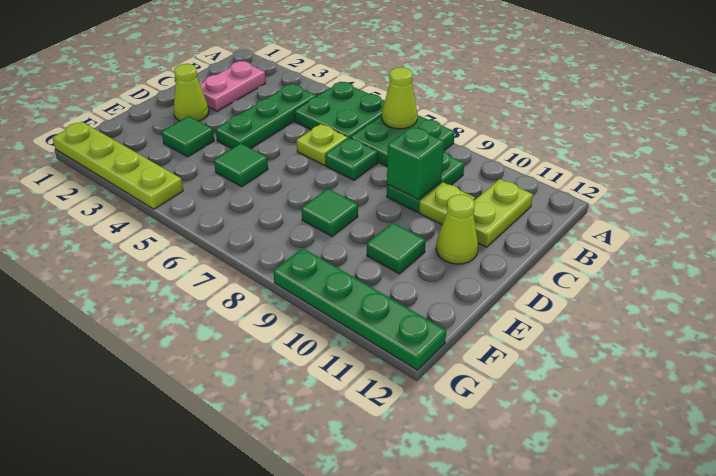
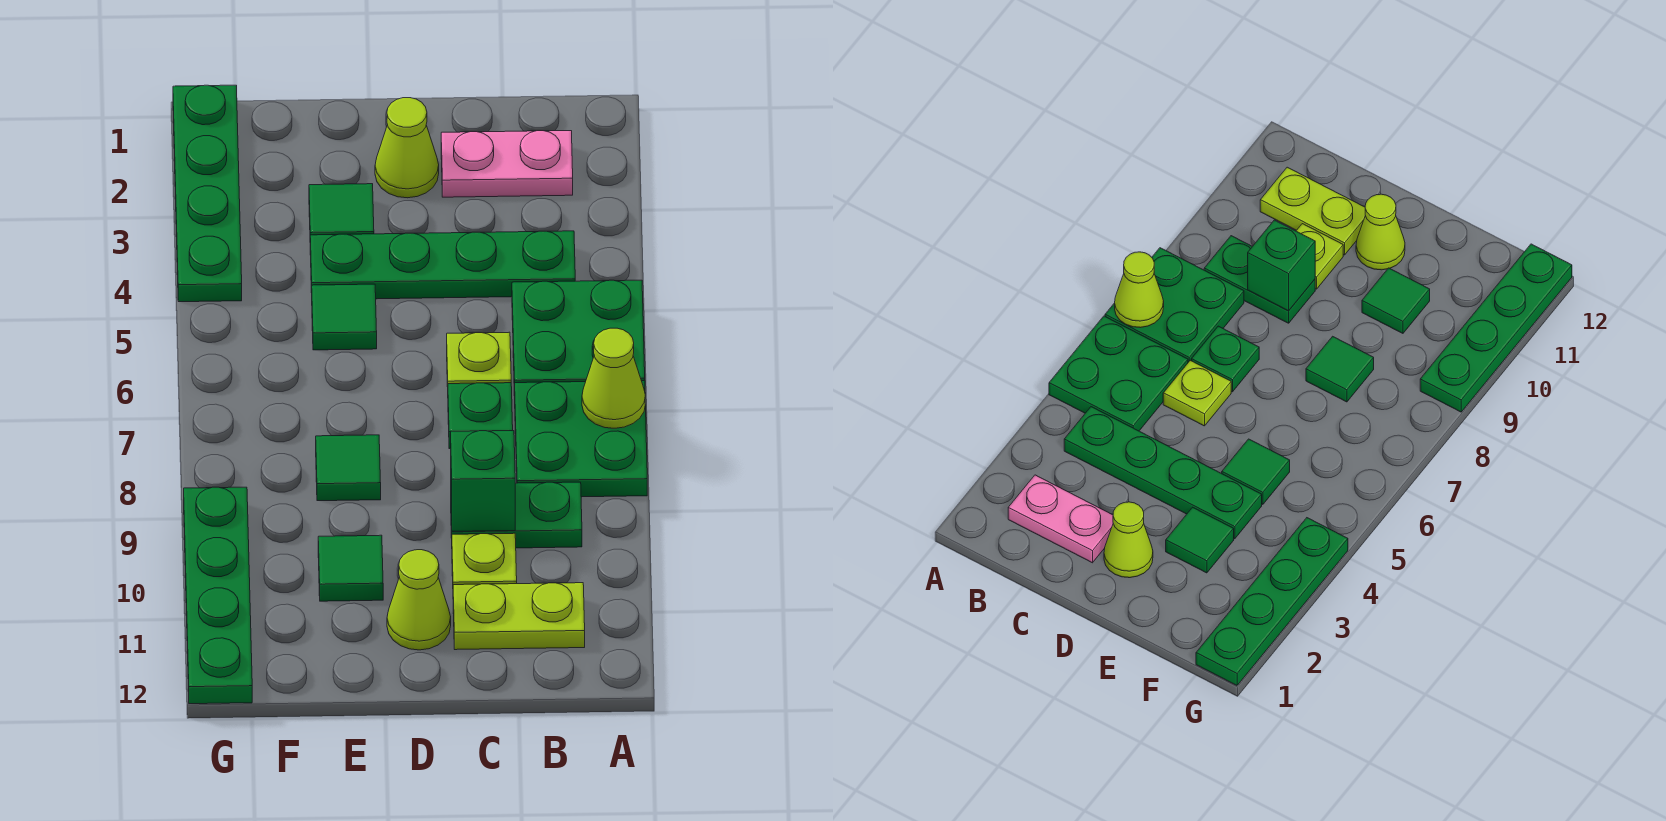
green plate B4:D4 level 1 -> green plate B4:E4 level 1
lime plate G1:G4 level 1 -> green plate G1:G4 level 1

